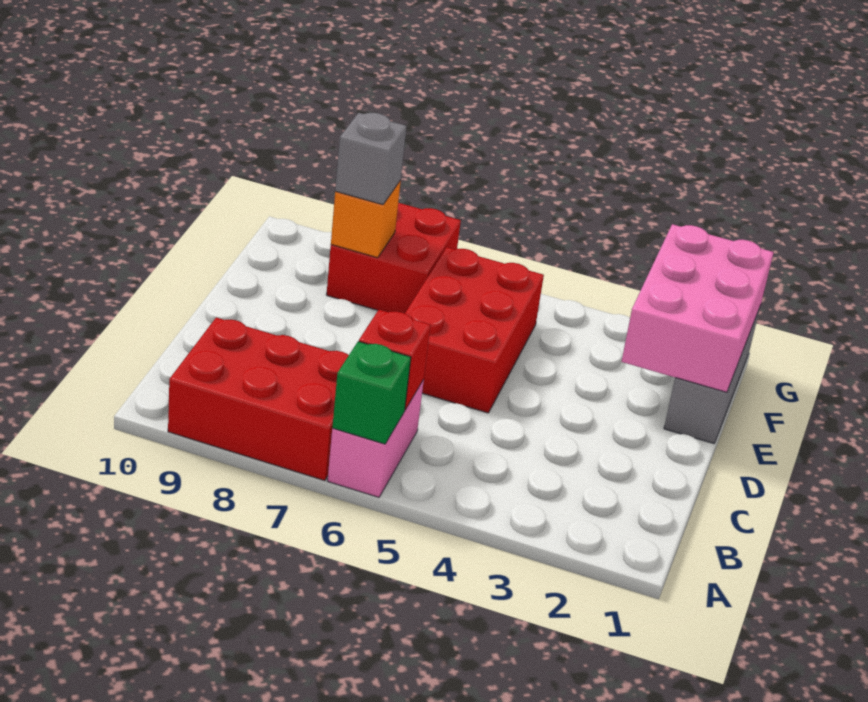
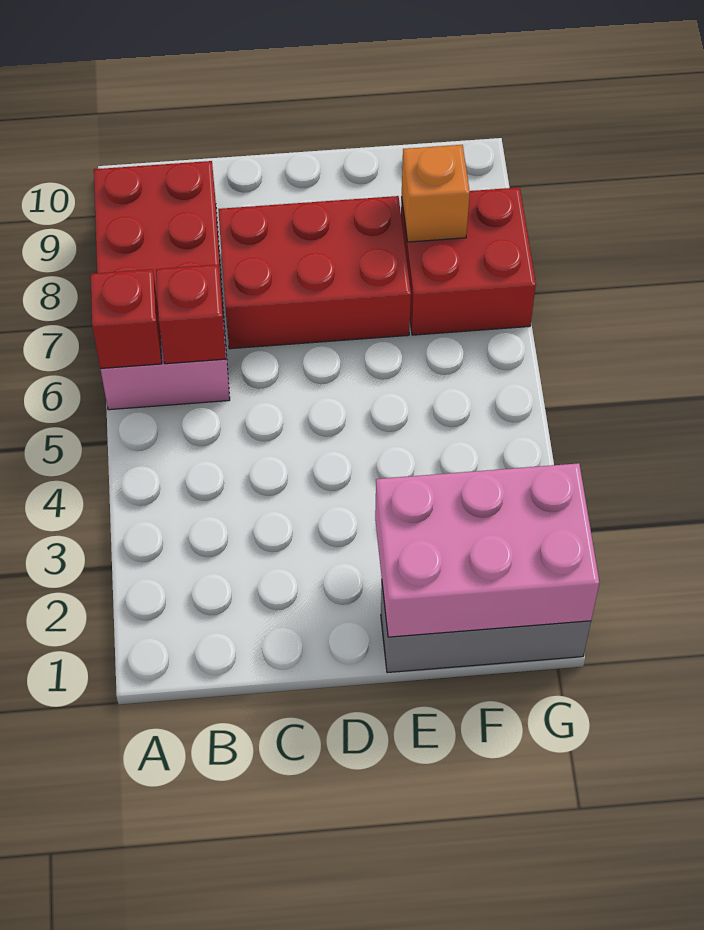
green brick A6 level 2 -> red brick A6 level 2
red brick D5:F6 level 1 -> red brick C7:E8 level 1
grey brick F8 level 3 -> none

